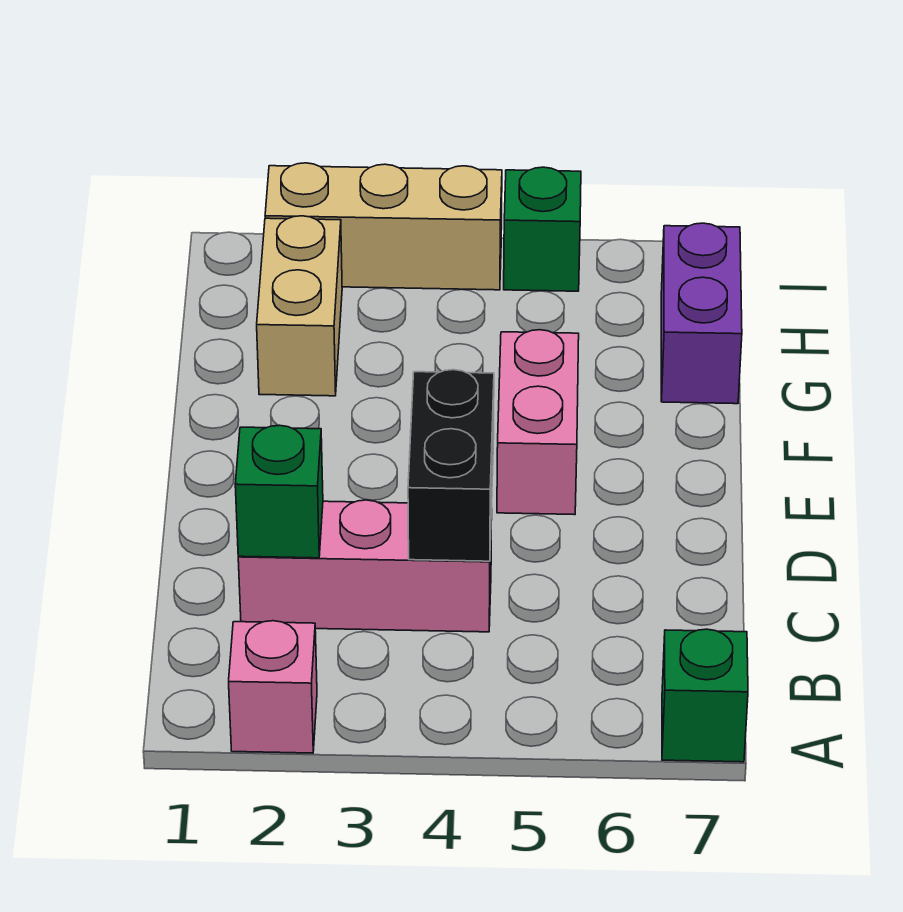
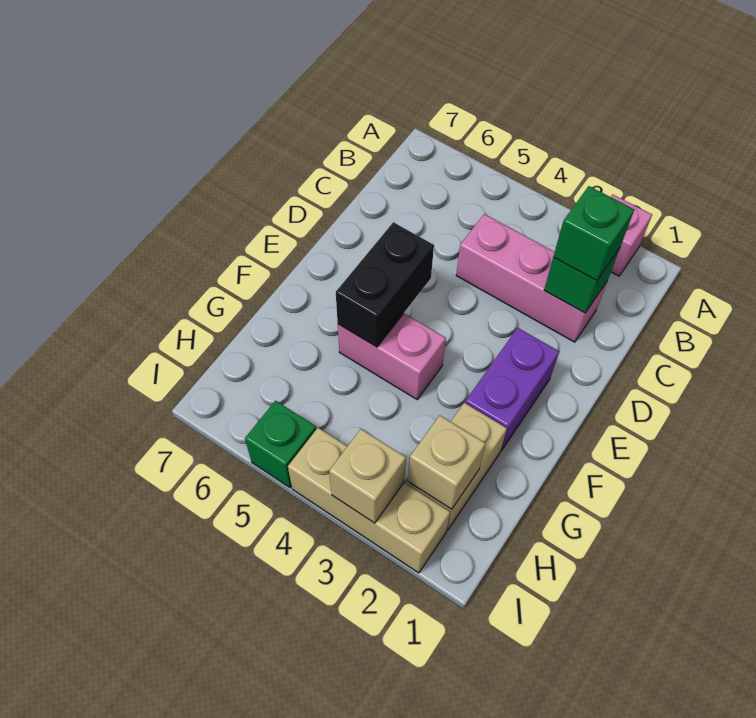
green brick A7 level 1 -> green brick C2 level 3
black brick C4:D4 level 2 -> black brick E5:F5 level 2
pink brick E5:F5 level 1 -> pink brick F4:F5 level 1
purple brick G7:H7 level 1 -> purple brick E2:F2 level 1
none -> tan brick H2 level 2
none -> tan brick I3 level 2

